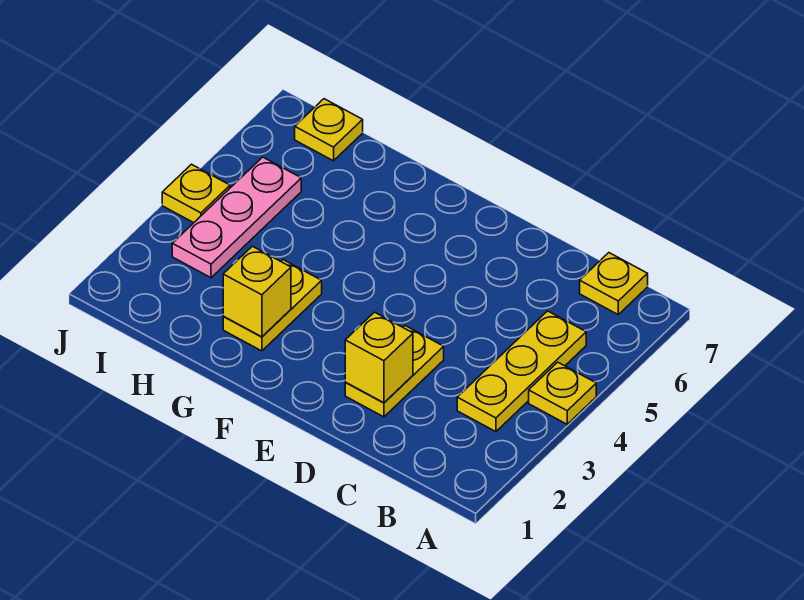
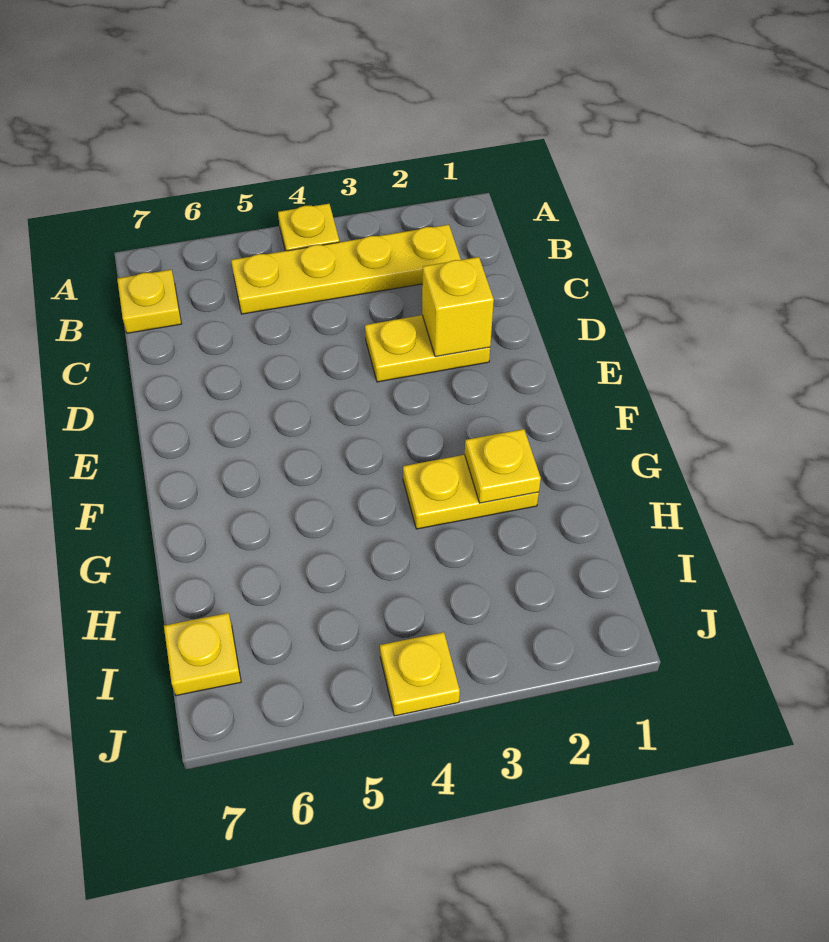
yellow plate B3:B5 level 1 -> yellow plate B2:B5 level 1
yellow brick G2 level 2 -> yellow plate G2 level 2
pink plate I3:I5 level 1 -> none

